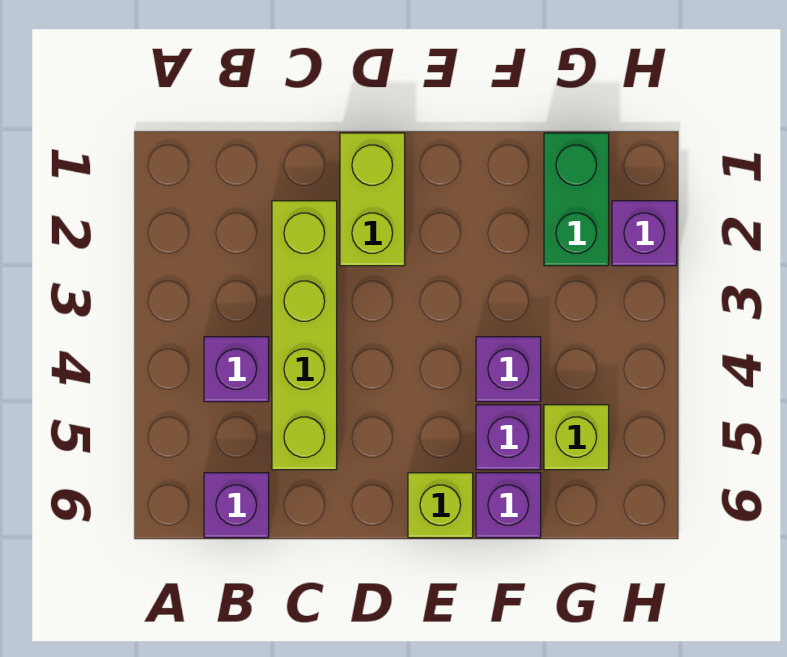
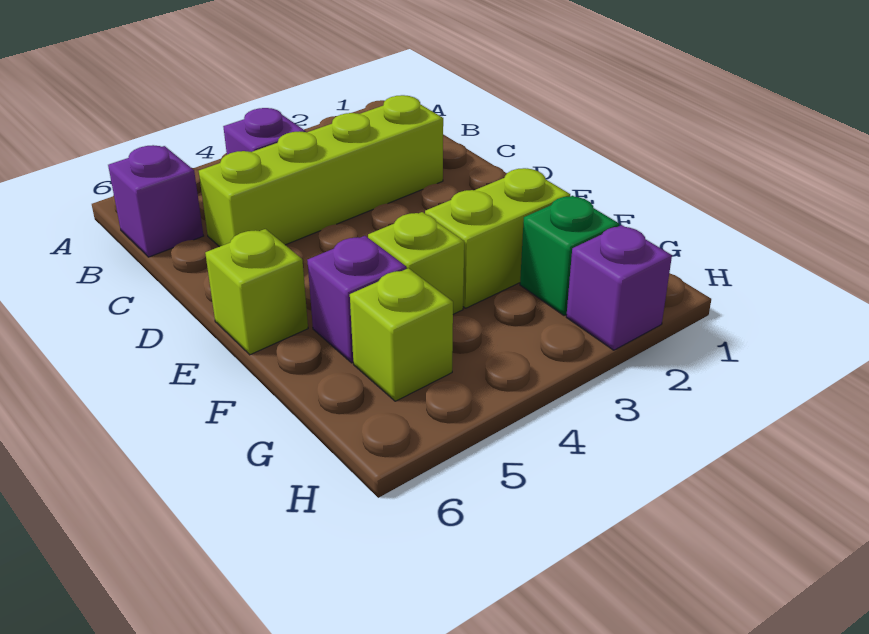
lime brick D1:D2 level 1 -> lime brick F2:F3 level 1
purple brick F4 level 1 -> lime brick F4 level 1
purple brick F6 level 1 -> none
green brick G1:G2 level 1 -> green brick G2 level 1

